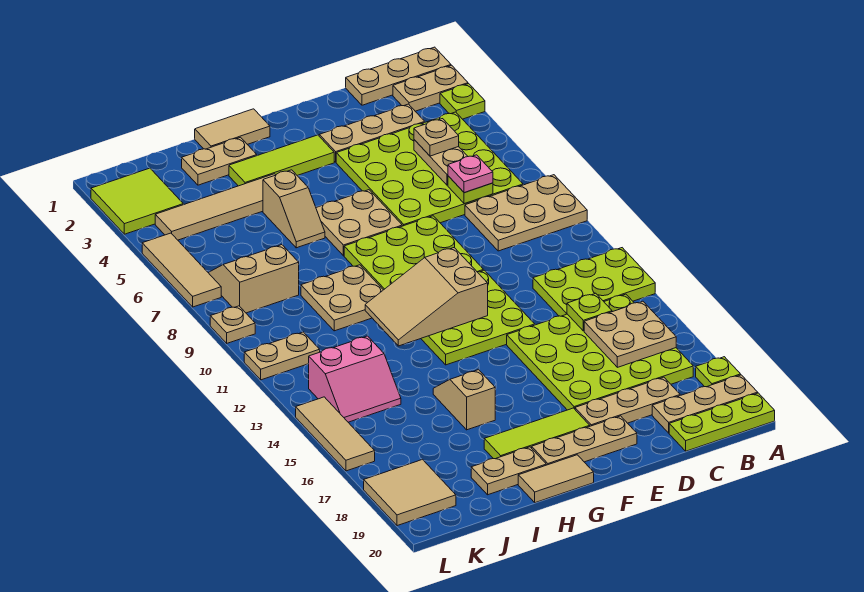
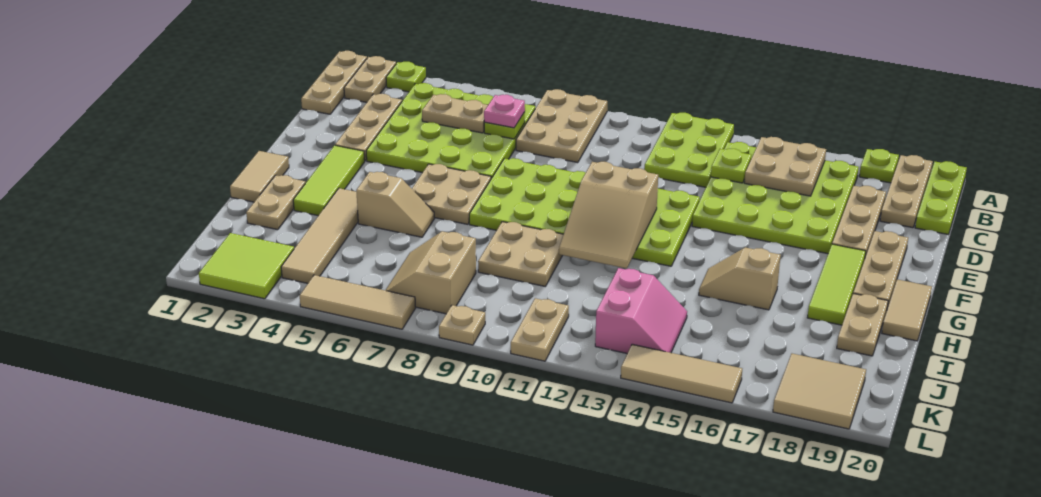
tan plate C5 level 3 -> none

